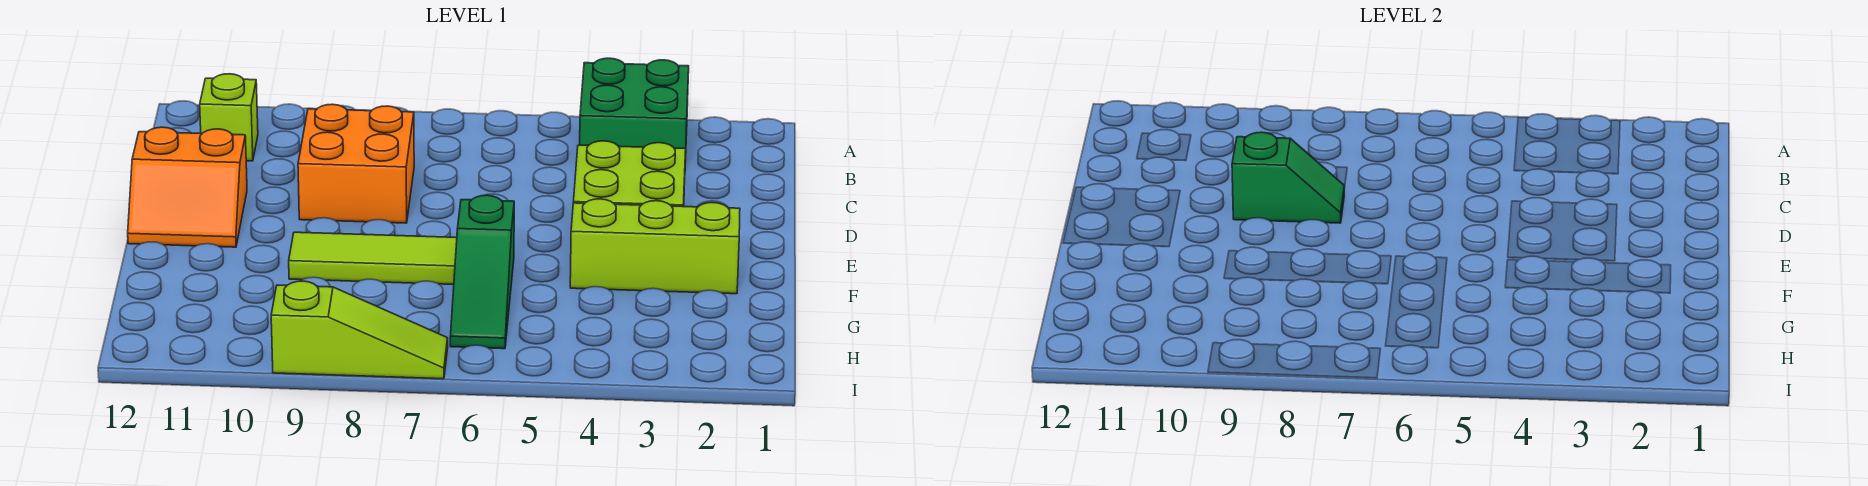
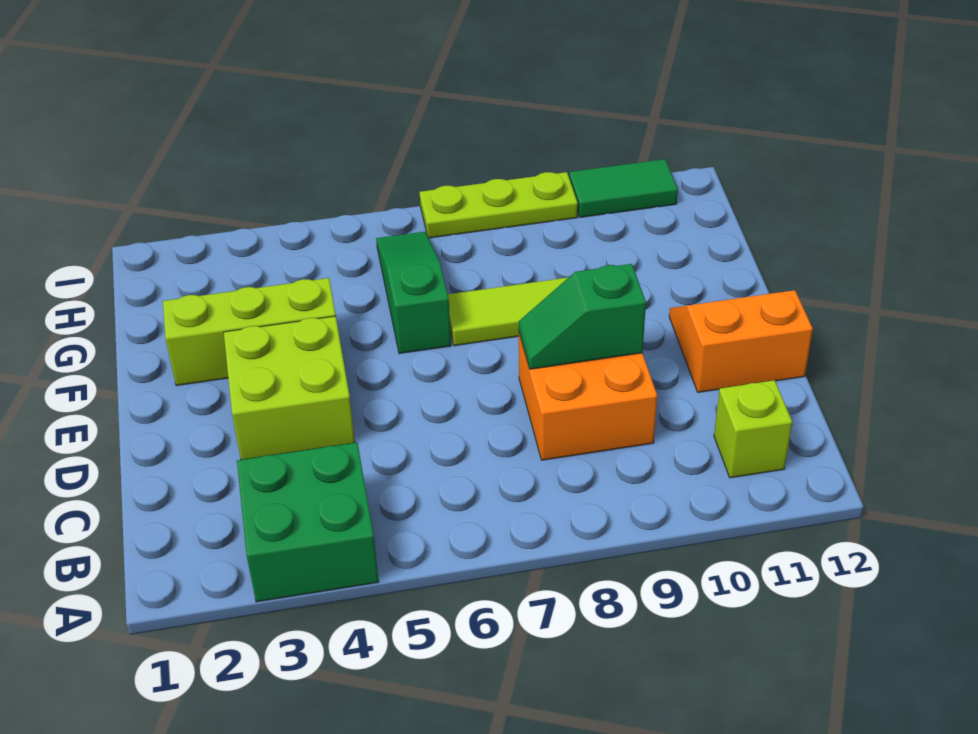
lime slope I7:I9 level 1 top 9 -> lime plate I7:I9 level 1
none -> green tile I10:I11 level 1

